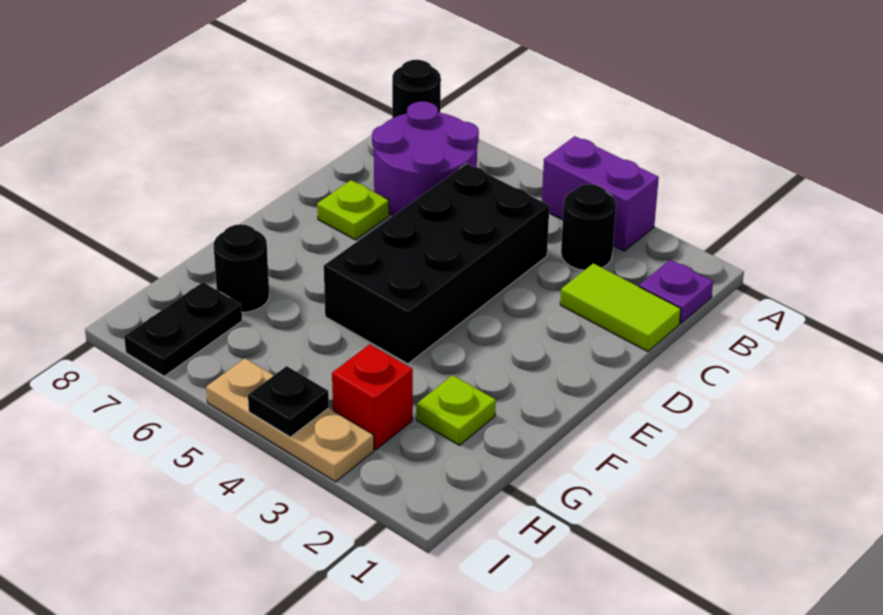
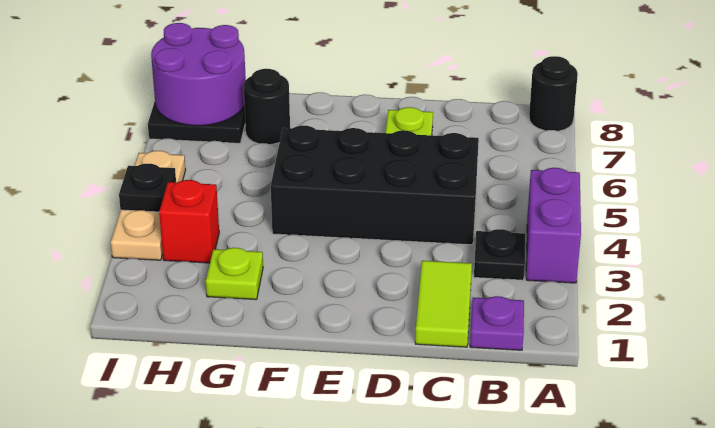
black round brick B3 level 1 -> black plate B3 level 1
purple round brick B6:C7 level 1 -> purple round brick H7:I8 level 2

